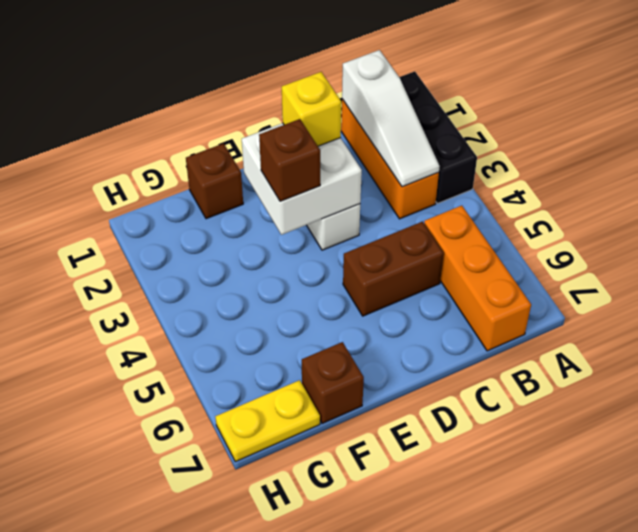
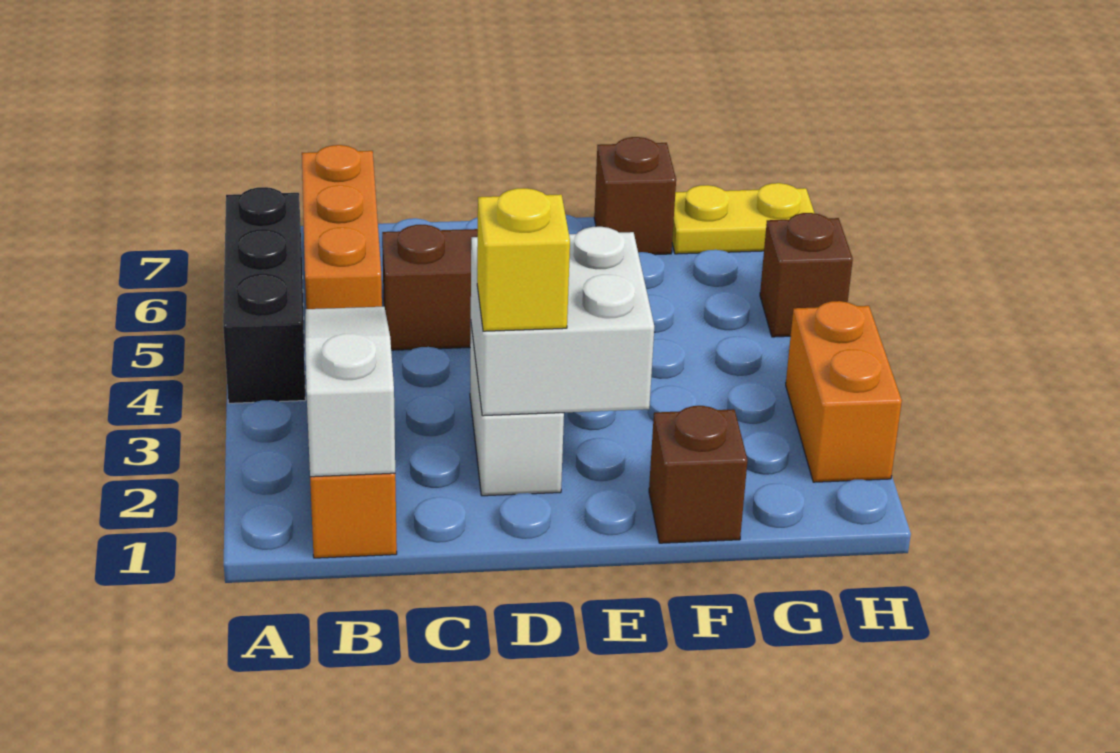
black brick A1:A3 level 1 -> black brick A4:A6 level 1
brown brick E3 level 3 -> brown brick H5 level 1
none -> orange brick H2:H3 level 1

